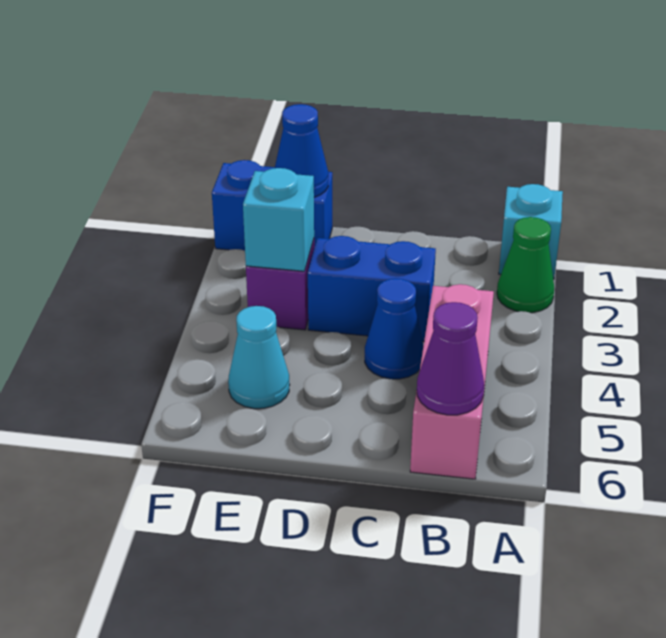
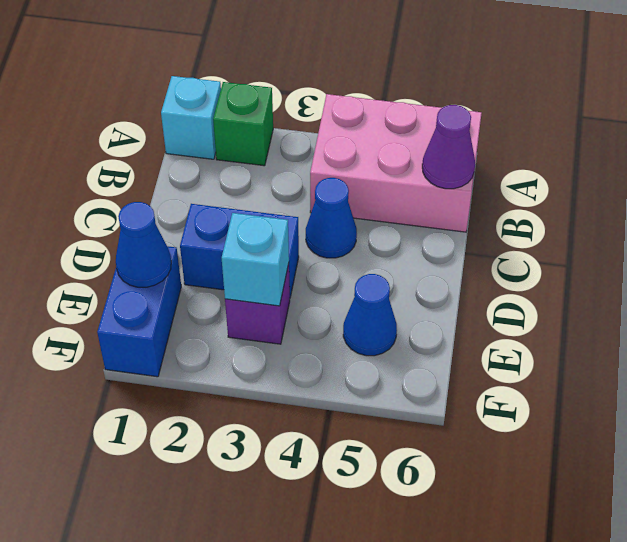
green cone A2 level 1 -> green brick A2 level 1
pink brick B4:B6 level 1 -> pink brick A4:B6 level 1
blue brick C3:D3 level 1 -> blue brick D2:D3 level 1
cyan cone E5 level 1 -> blue cone E5 level 1

